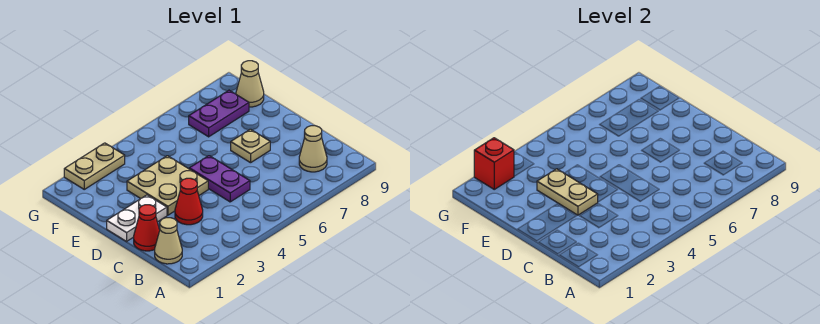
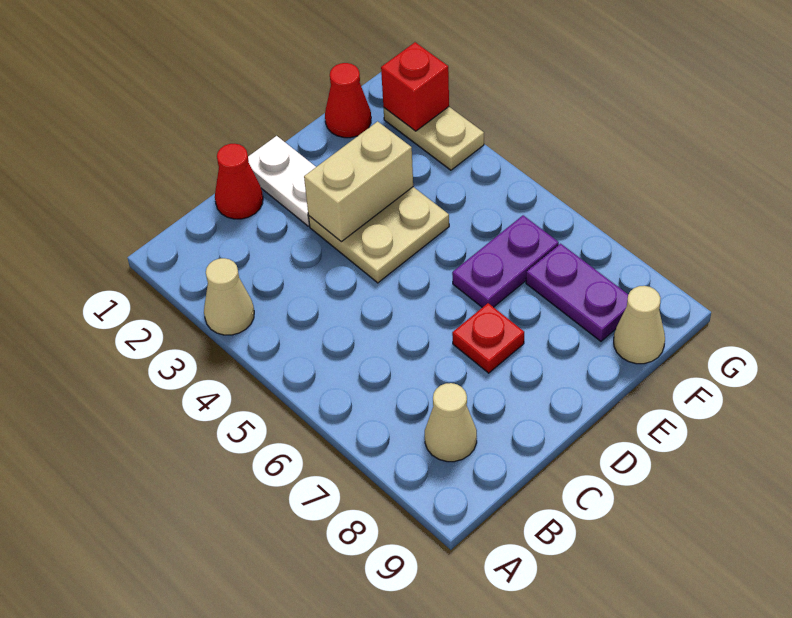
tan cone B1 level 1 -> tan cone A3 level 1
red cone C3 level 1 -> red cone F1 level 1
purple plate C5:D5 level 1 -> purple plate E6:F6 level 1
tan plate D3:E3 level 2 -> tan brick D3:E3 level 2
tan plate D7 level 1 -> red plate D7 level 1

